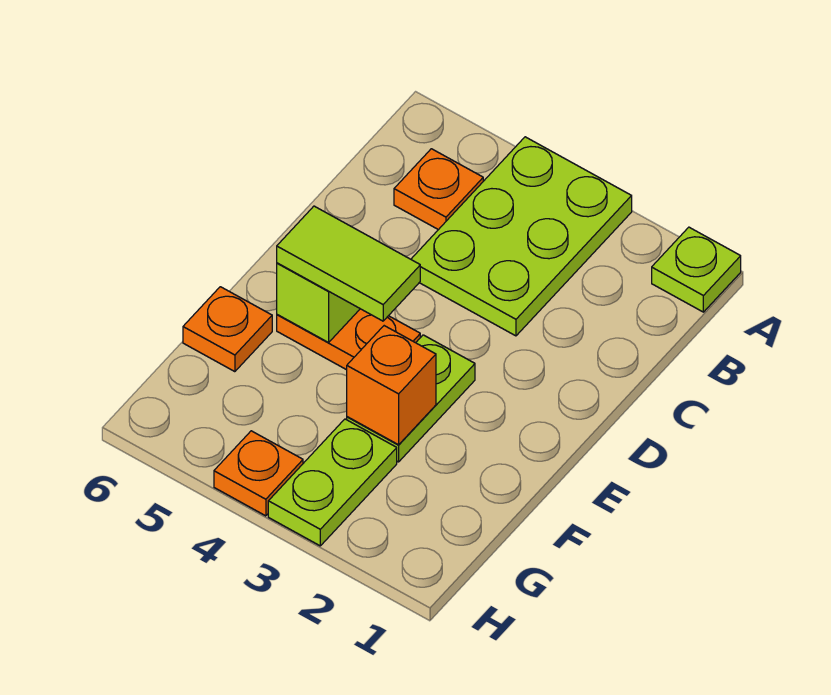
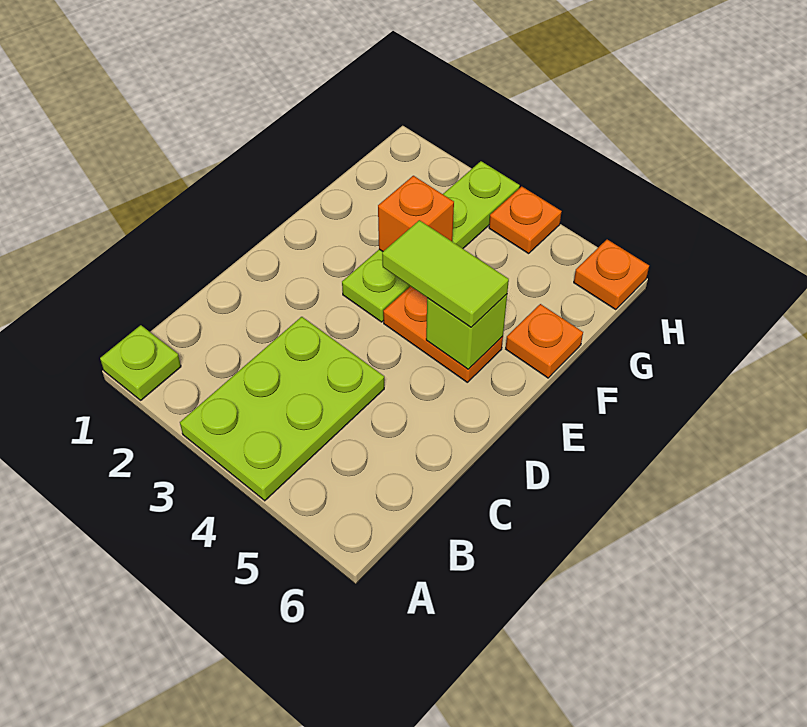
orange plate B5 level 1 -> orange plate H6 level 1

